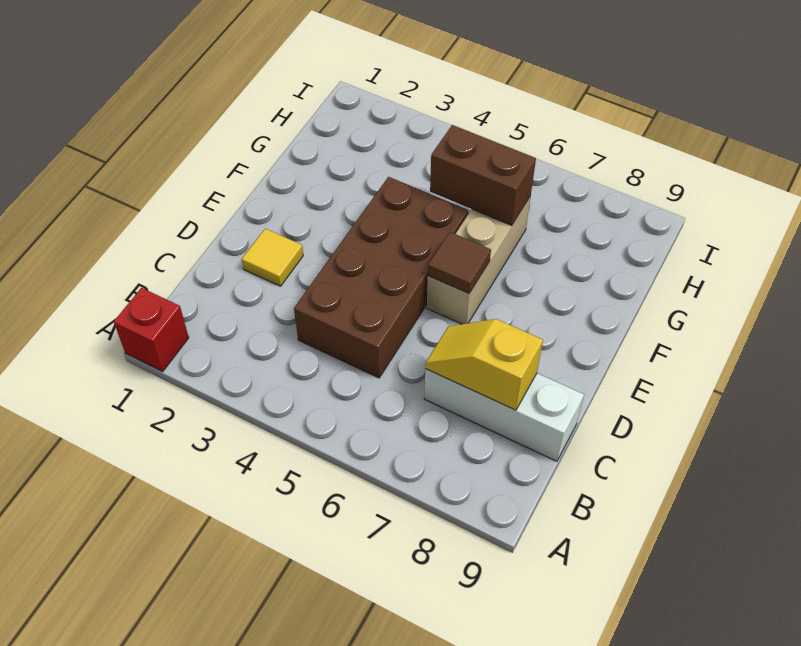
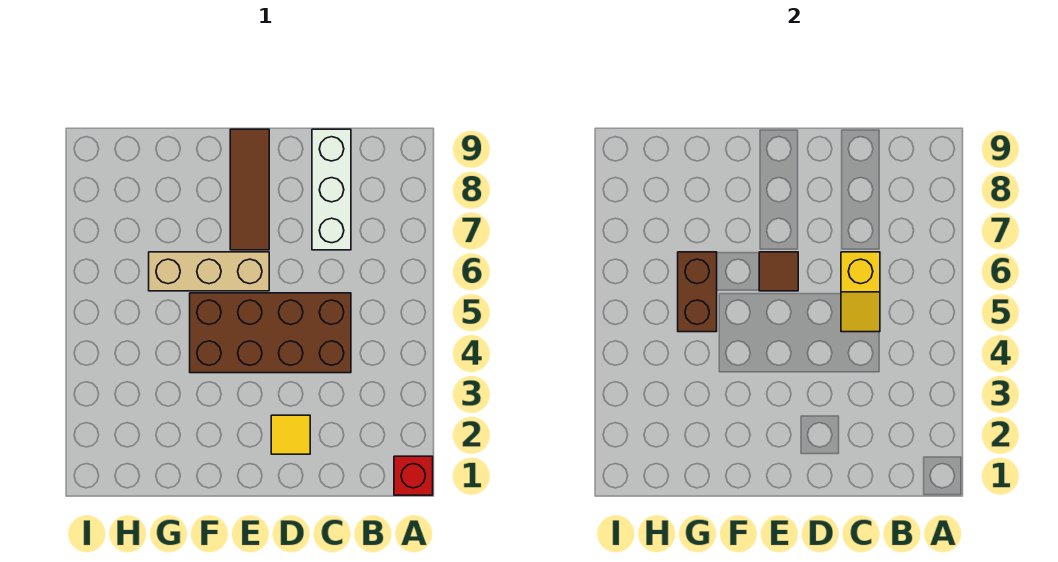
yellow slope C7:C8 level 2 top 8 -> yellow slope C5:C6 level 2 top 6
none -> brown tile E7:E9 level 1

